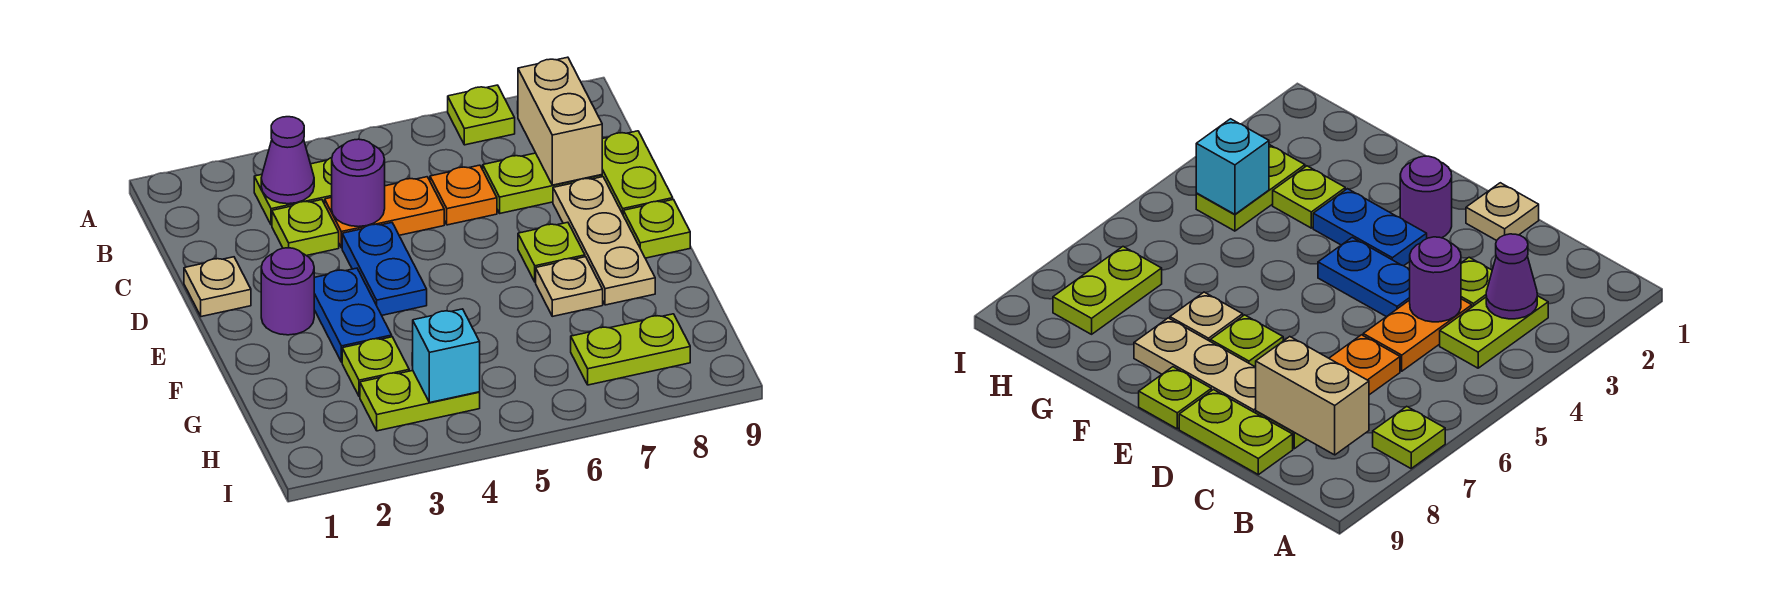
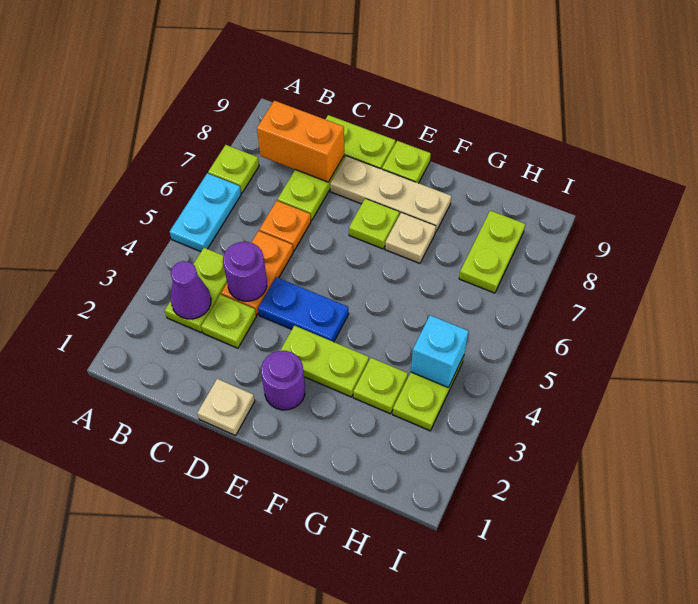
none -> cyan plate A5:A6 level 1
tan brick B8:C8 level 2 -> orange brick B8:C8 level 2
blue plate E3:F3 level 1 -> lime plate E3:F3 level 1

